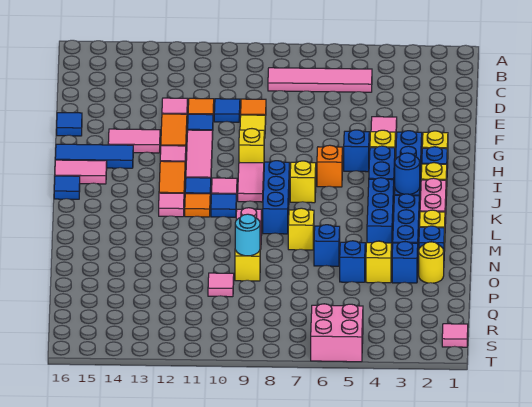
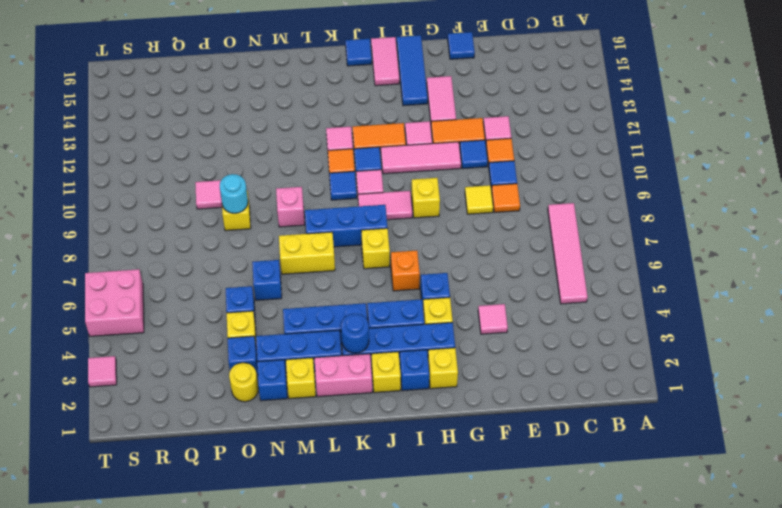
yellow brick M7 level 1 -> yellow brick L7:M7 level 1
pink tile S1 level 1 -> pink tile T3 level 1

